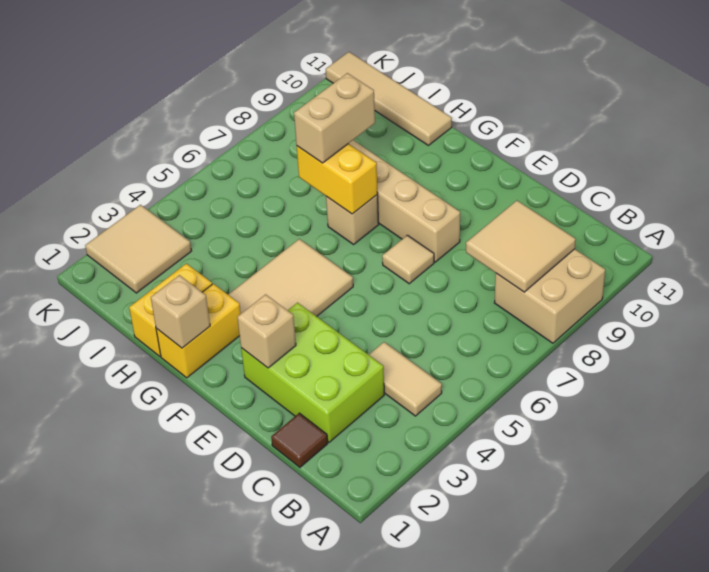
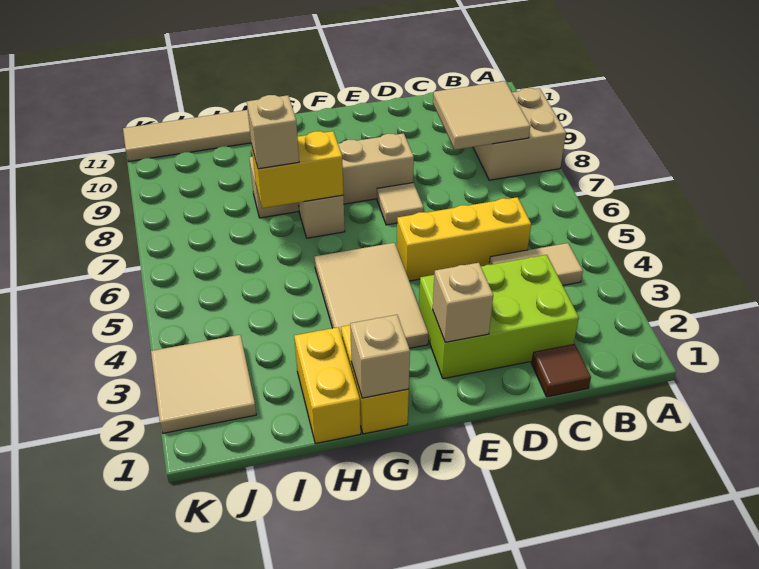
none -> yellow brick C5:E5 level 1
tan brick H7:H8 level 3 -> tan brick H7 level 3

